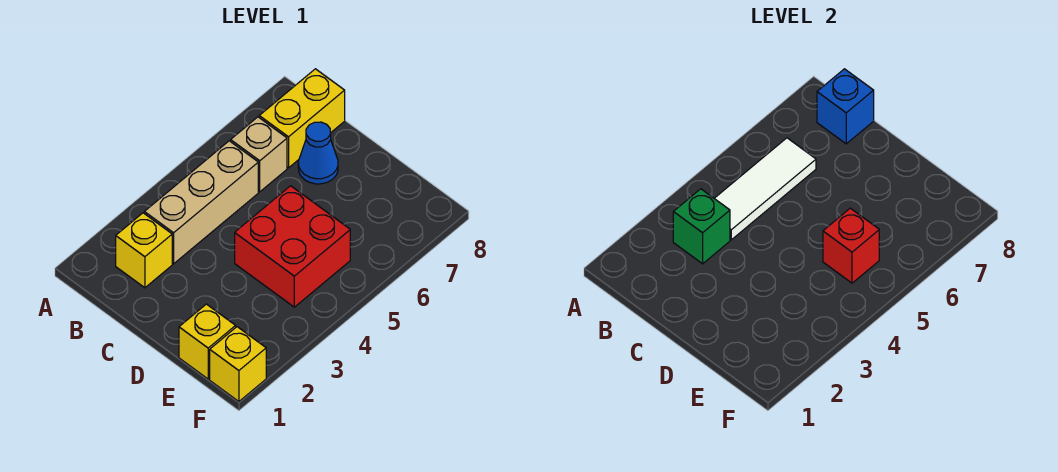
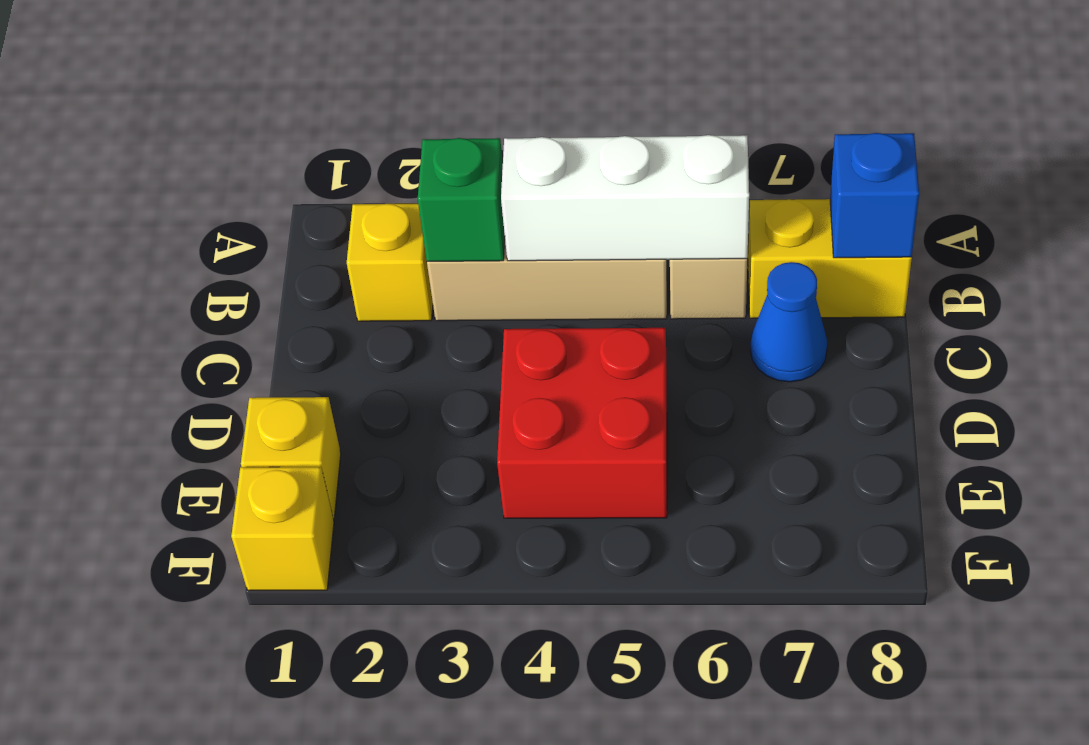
white tile B4:B6 level 2 -> white brick B4:B6 level 2
red brick E5 level 2 -> none

